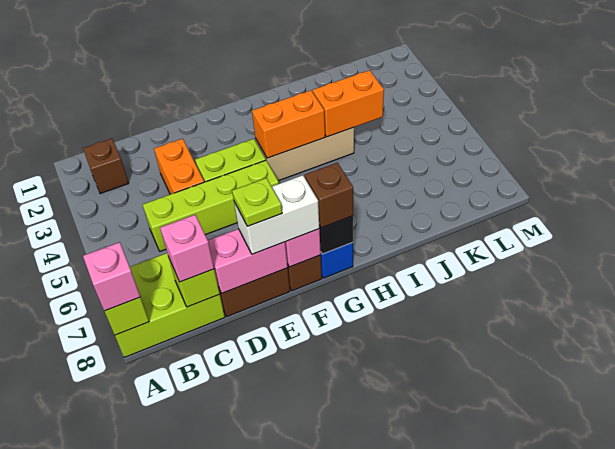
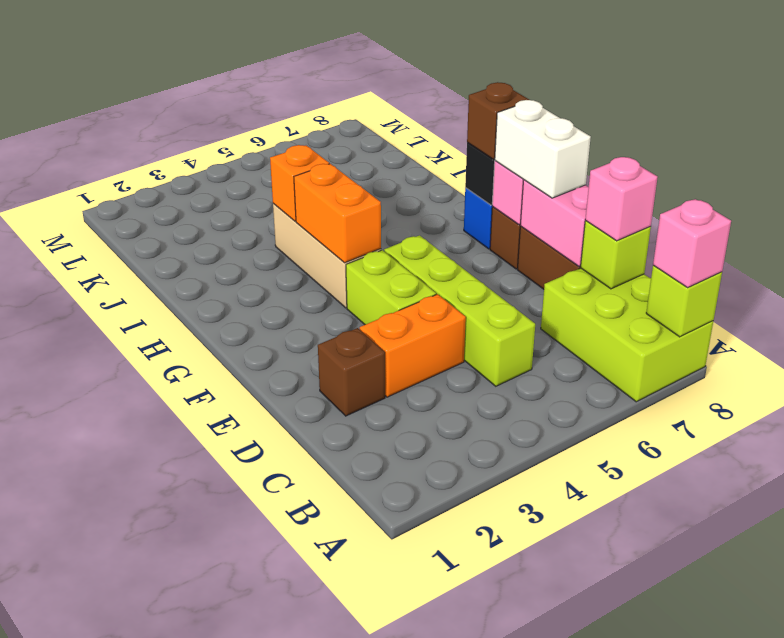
brown brick B2 level 1 -> brown brick D2 level 1
lime plate E8 level 4 -> none
orange brick I4:J4 level 2 -> orange brick I4 level 2

